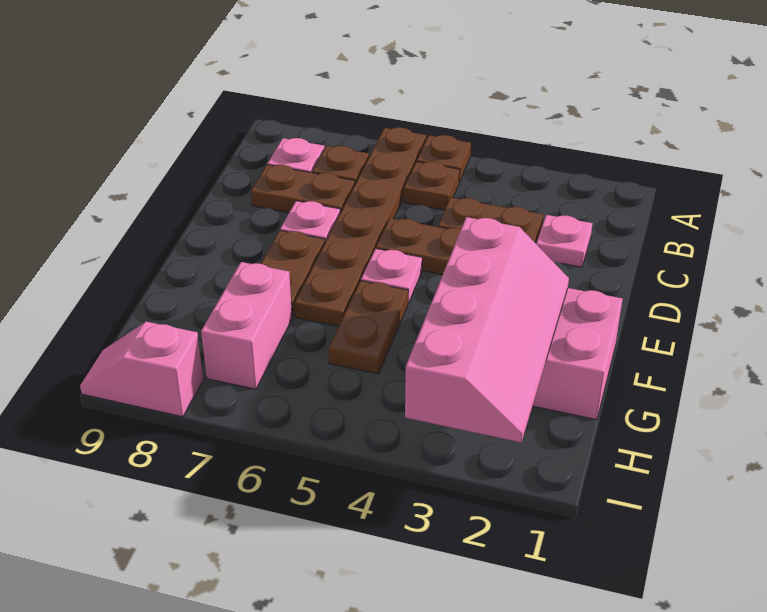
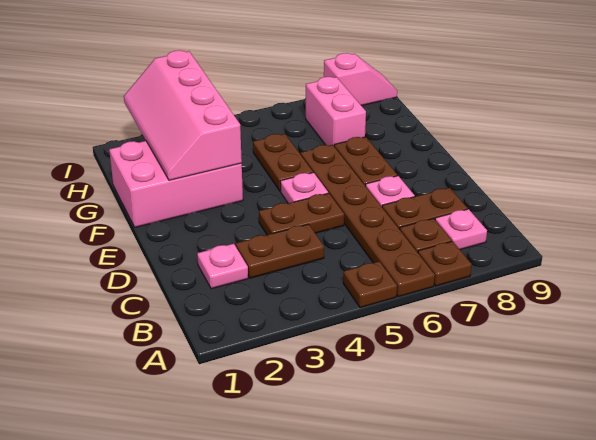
brown plate B5 level 1 -> brown plate A7 level 1

